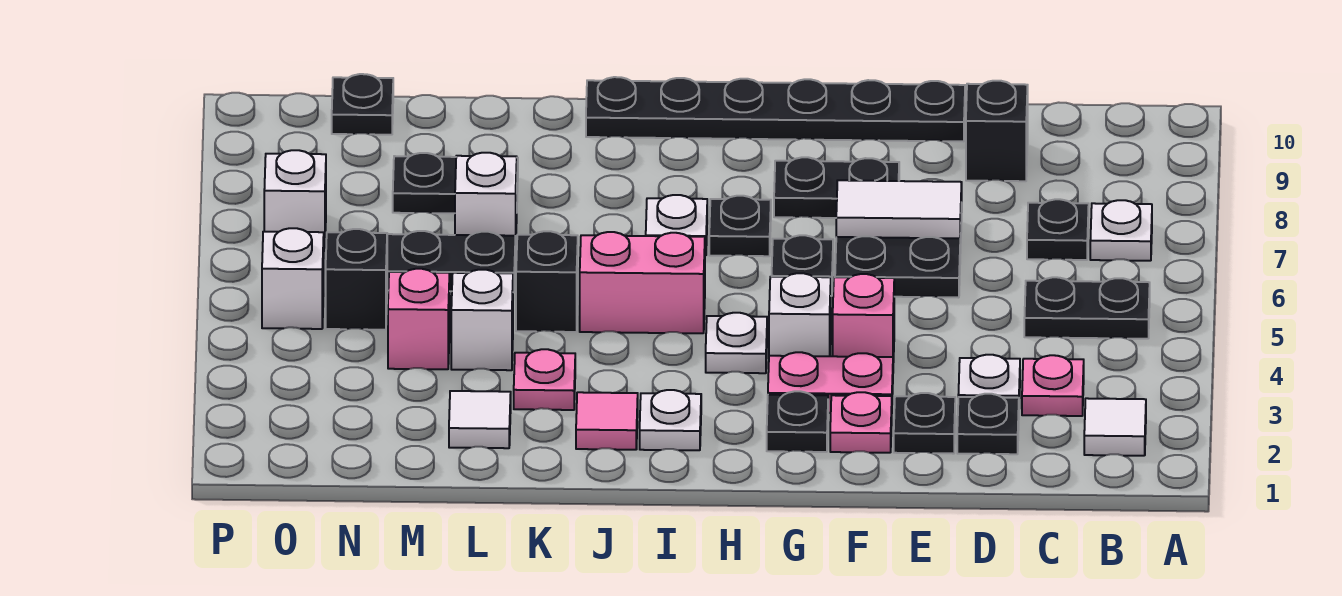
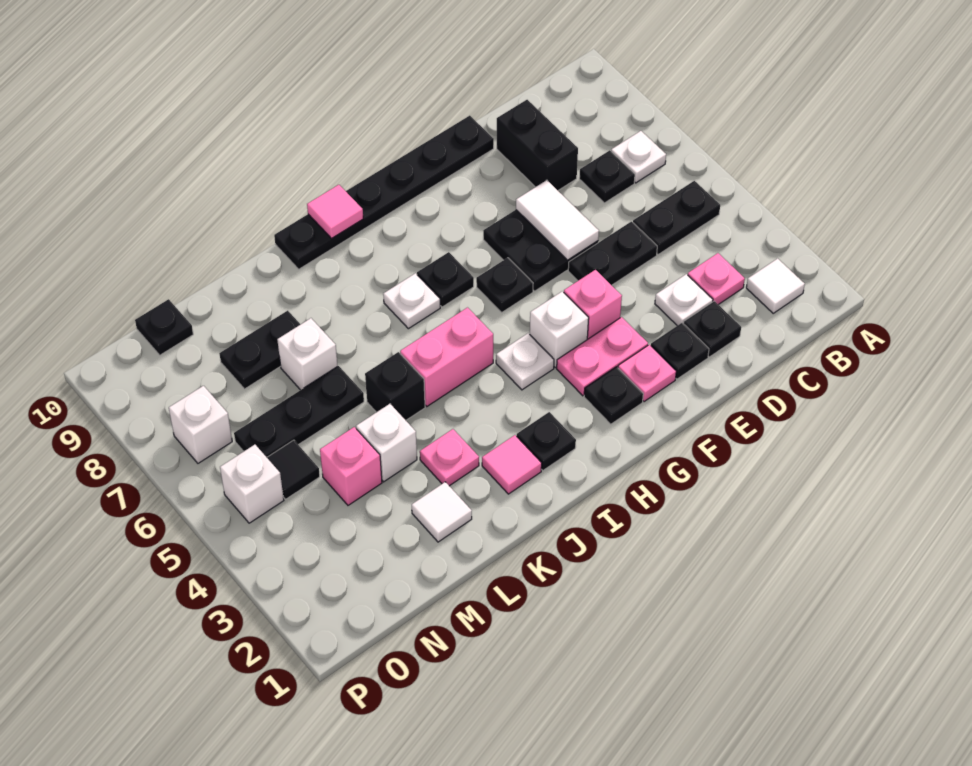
black brick D9 level 1 -> black brick D8:D9 level 1
white tile E7:F7 level 2 -> white tile E6:E7 level 2
black plate F8:G8 level 1 -> black plate D5:E5 level 1
white plate I2 level 1 -> black plate I2 level 1
none -> pink tile I10 level 2
black brick N5 level 1 -> black tile N5 level 1

